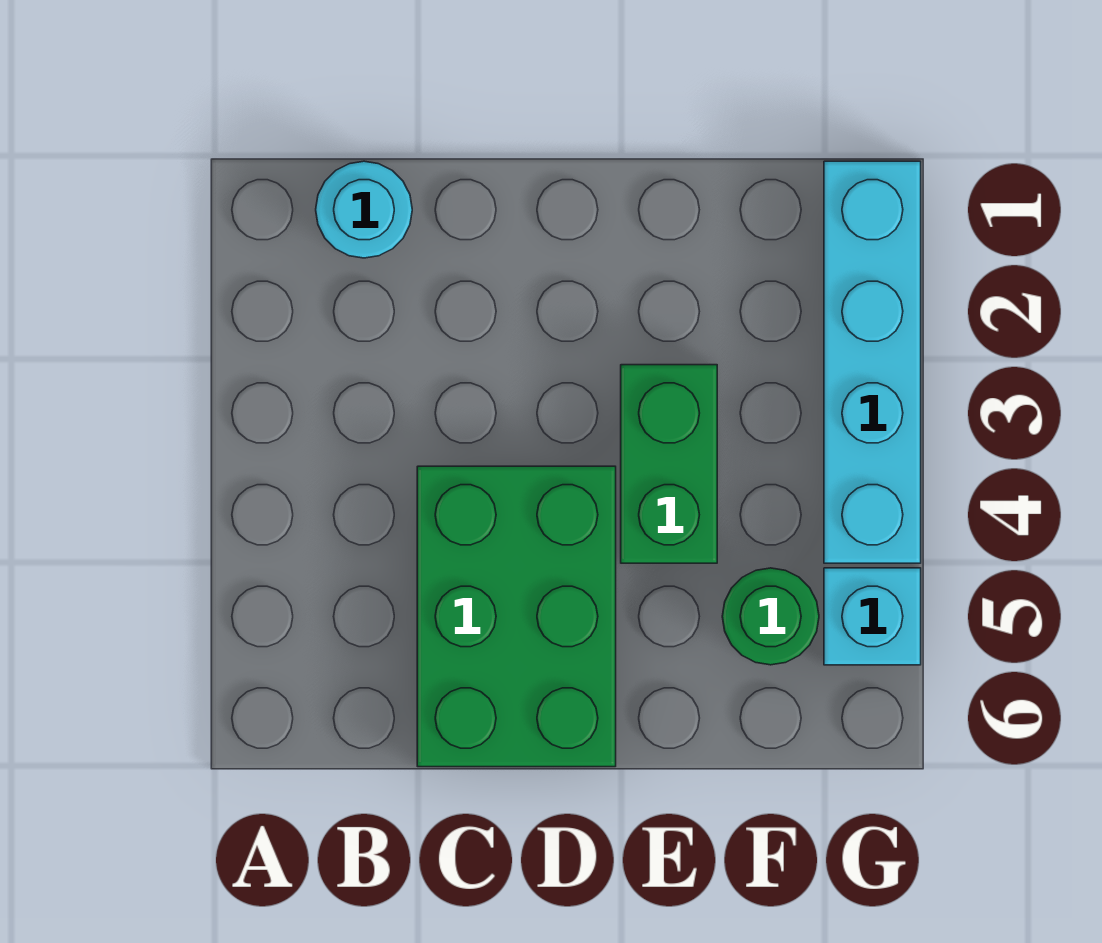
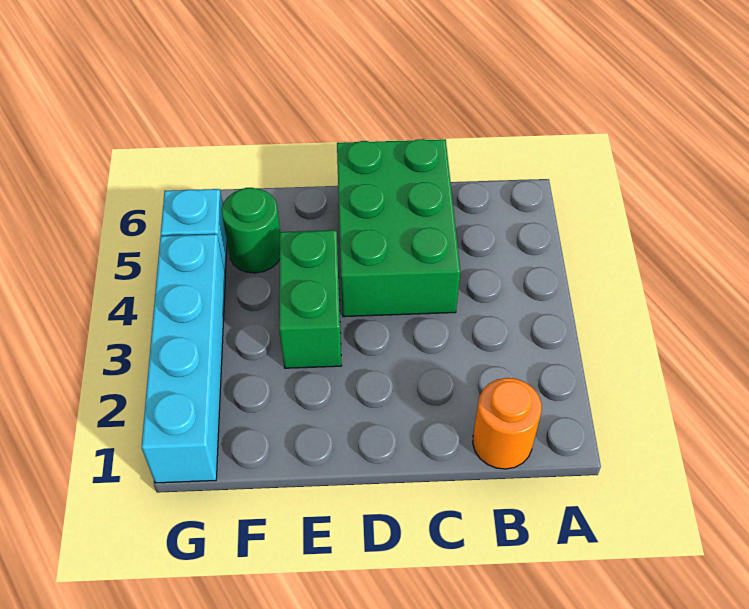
cyan round brick B1 level 1 -> orange round brick B1 level 1

